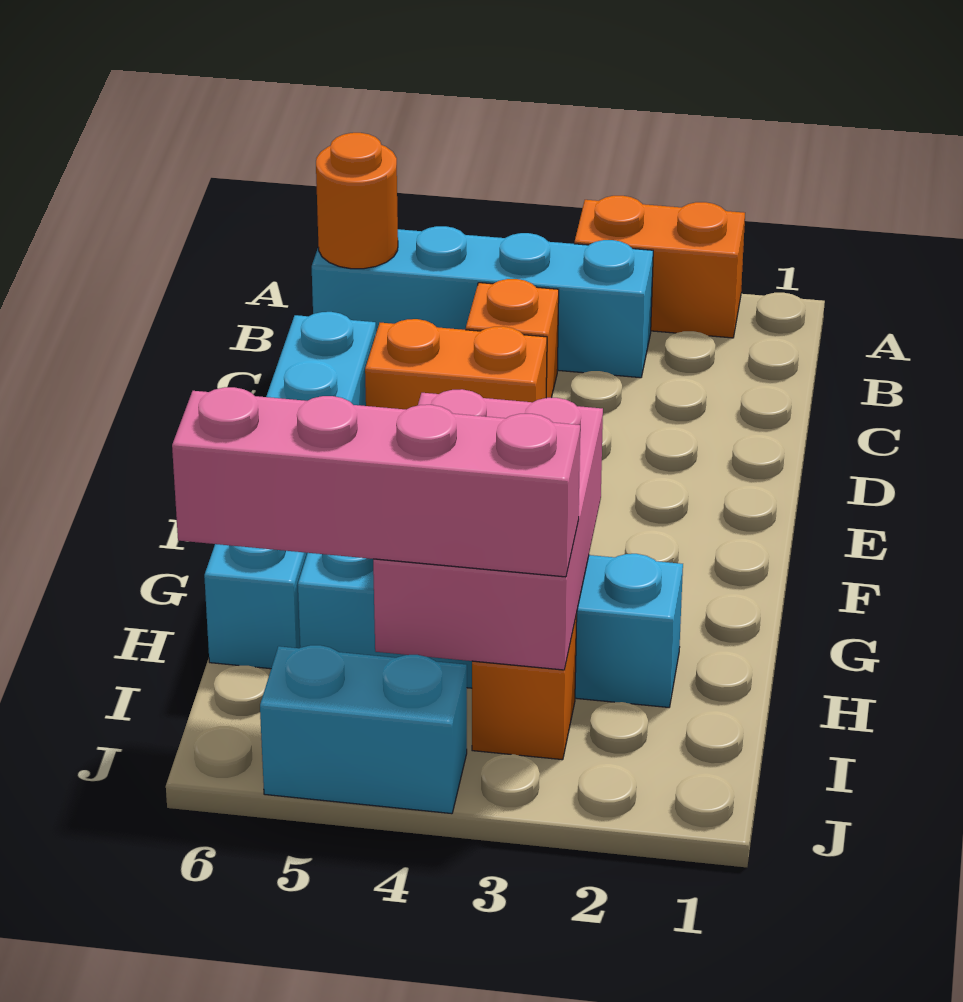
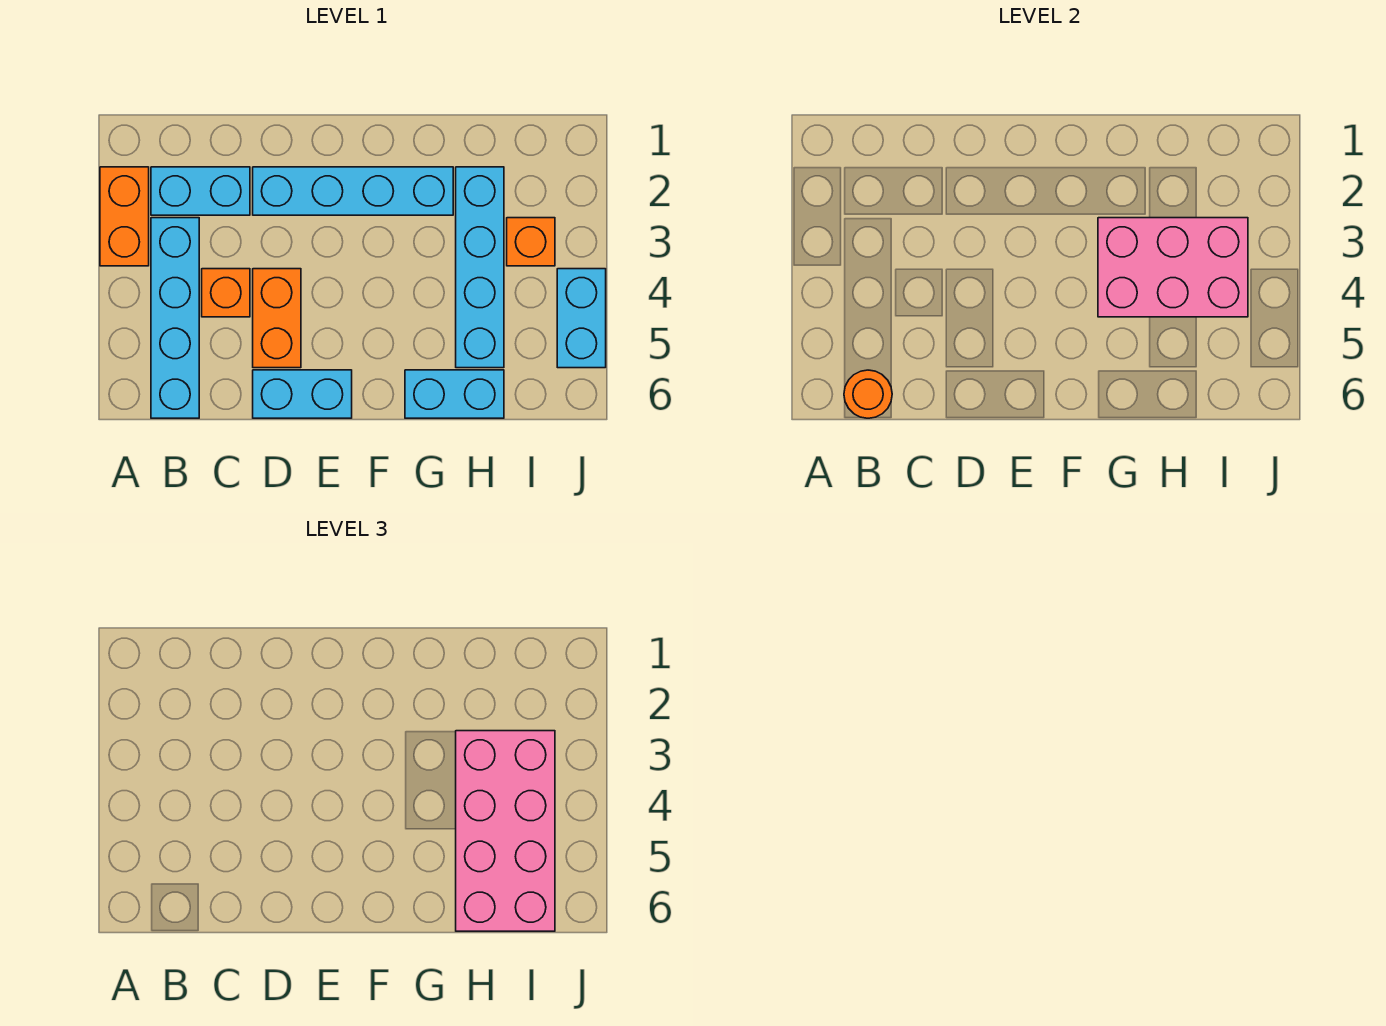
none -> cyan brick B2:C2 level 1
none -> cyan brick D2:G2 level 1
pink brick I3:I6 level 3 -> pink brick H3:I6 level 3

